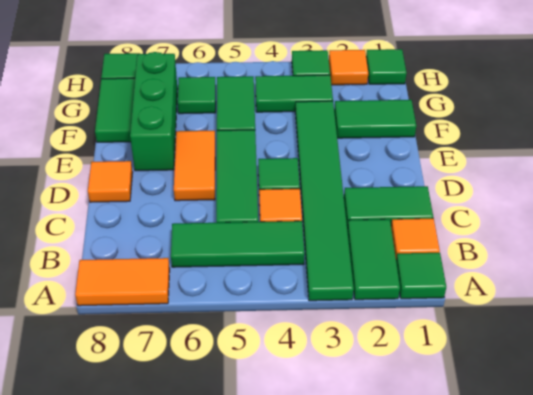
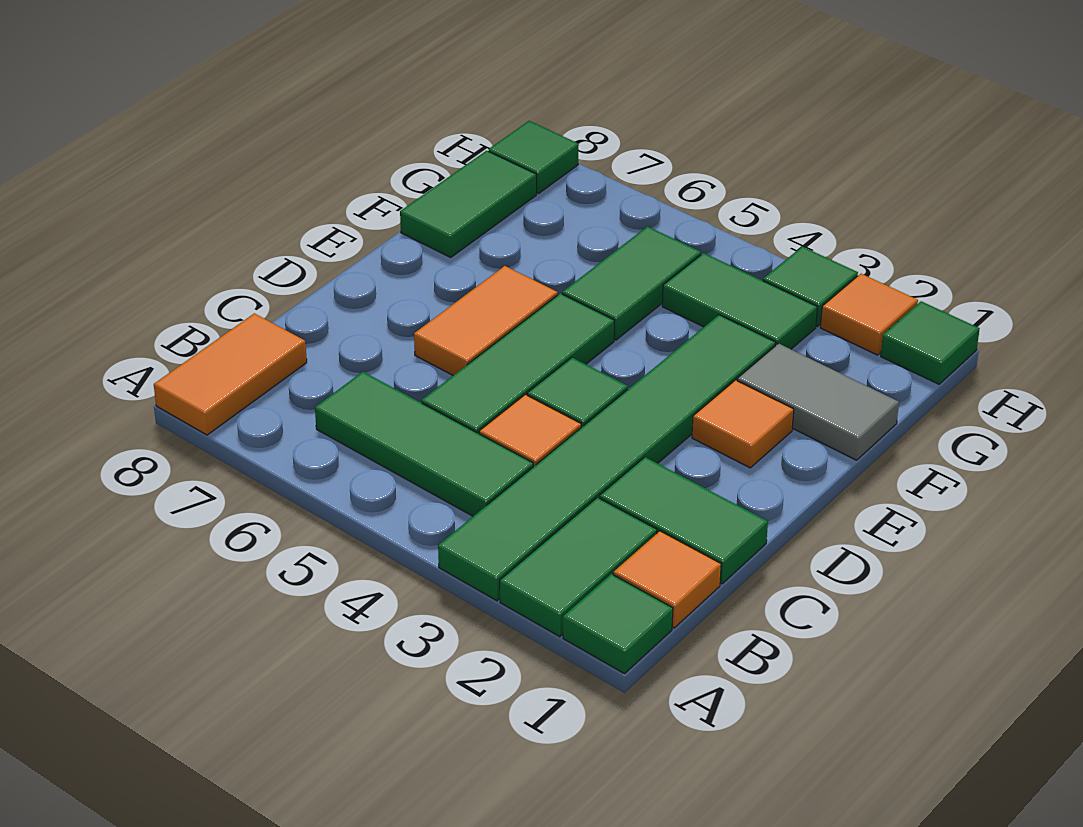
orange tile A7:A8 level 1 -> orange tile A8:B8 level 1
orange tile D8 level 1 -> orange tile E2 level 1
green brick E7:G7 level 1 -> none
green tile F1:F2 level 1 -> grey tile F1:F2 level 1
green tile G6 level 1 -> none

